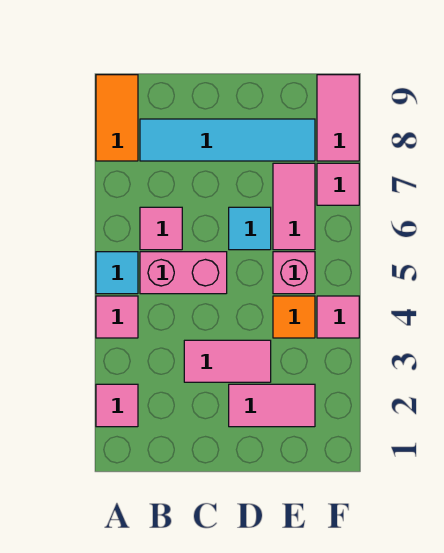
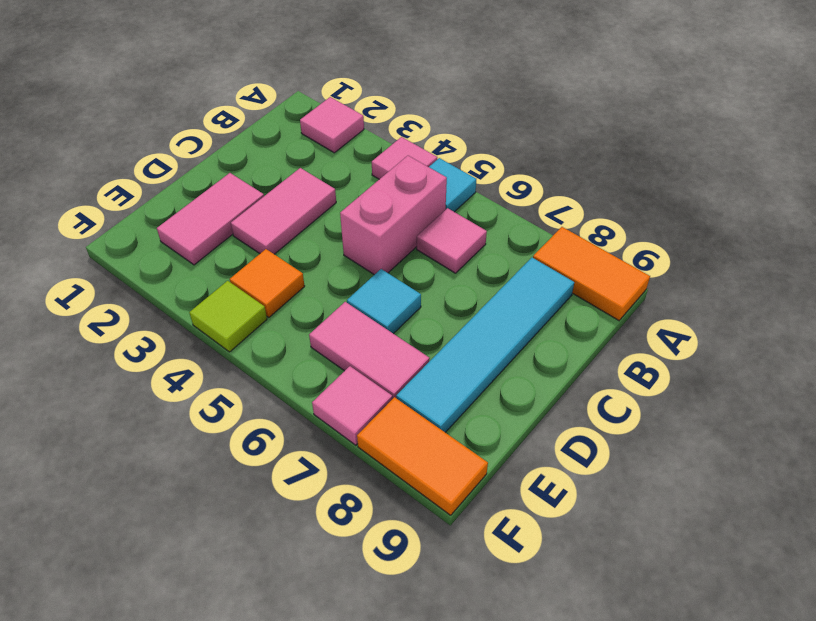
pink brick E5 level 1 -> none
pink tile F4 level 1 -> lime tile F4 level 1
pink tile F8:F9 level 1 -> orange tile F8:F9 level 1

